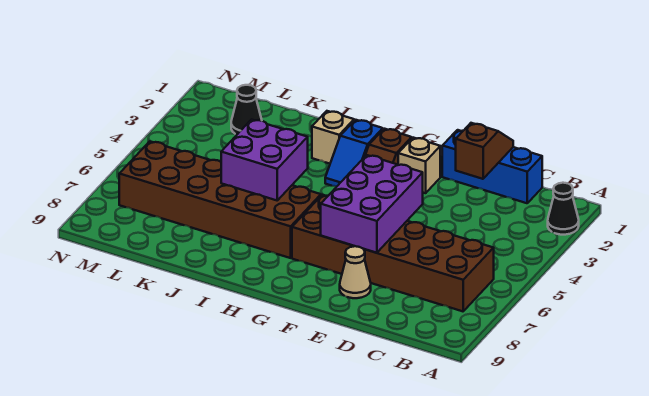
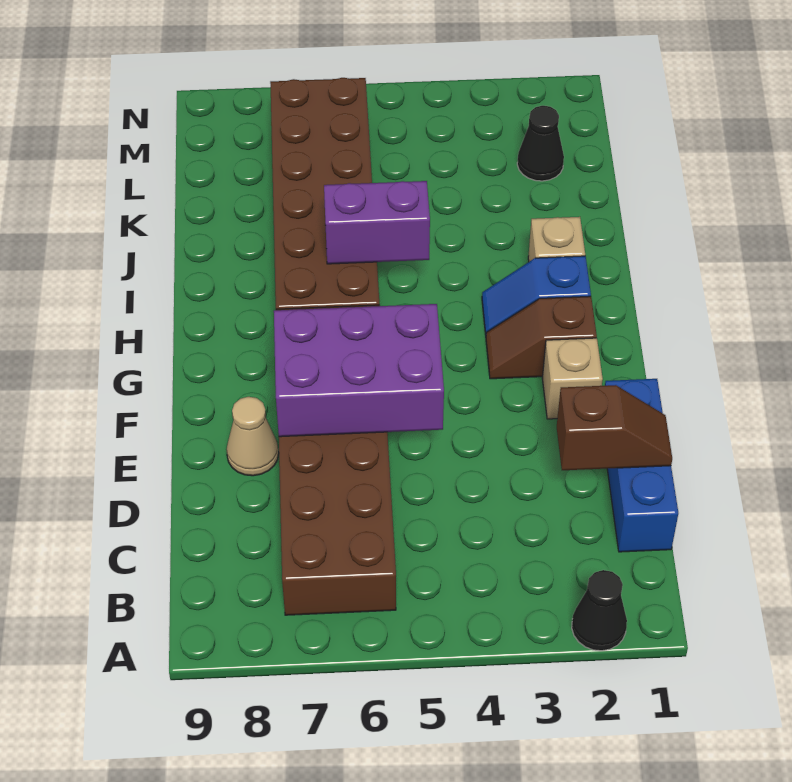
purple brick I5:J6 level 2 -> purple brick I5:I6 level 2

